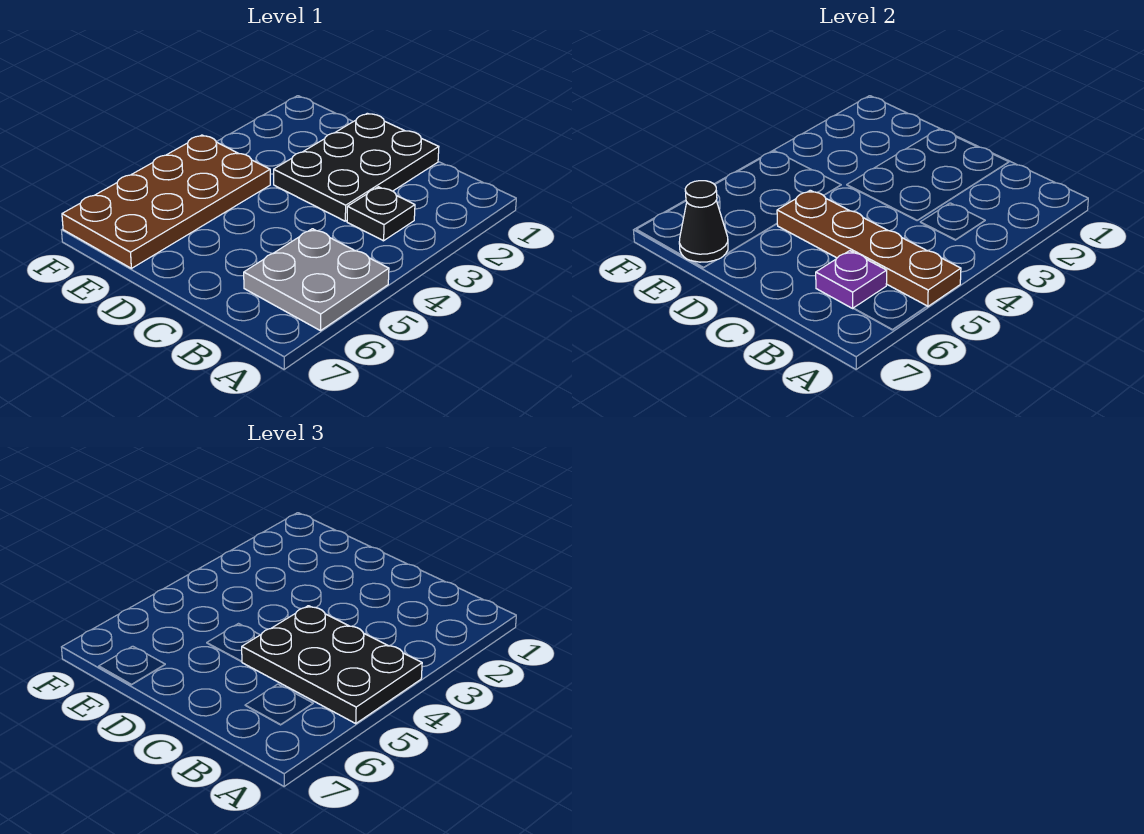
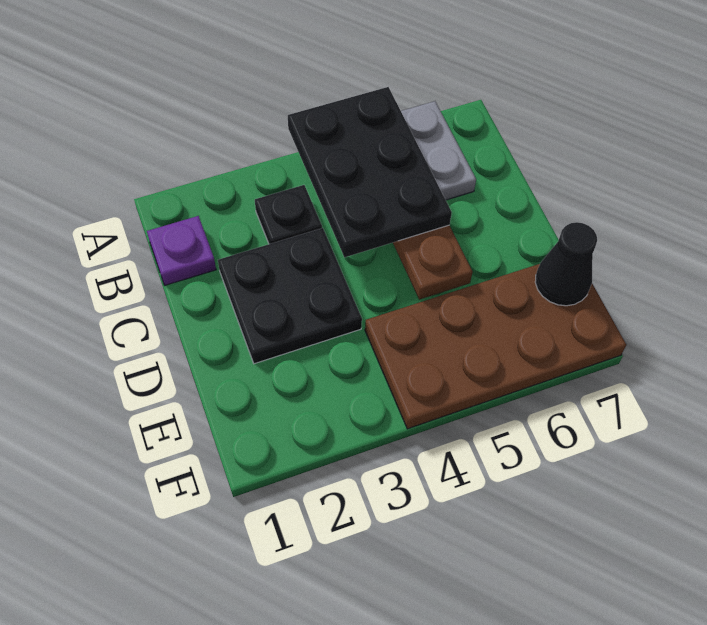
purple plate B6 level 2 -> purple plate B1 level 1
black plate C1:D3 level 1 -> black plate C2:D3 level 1

